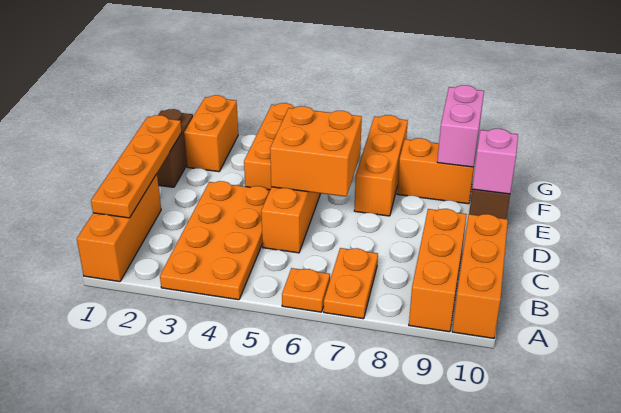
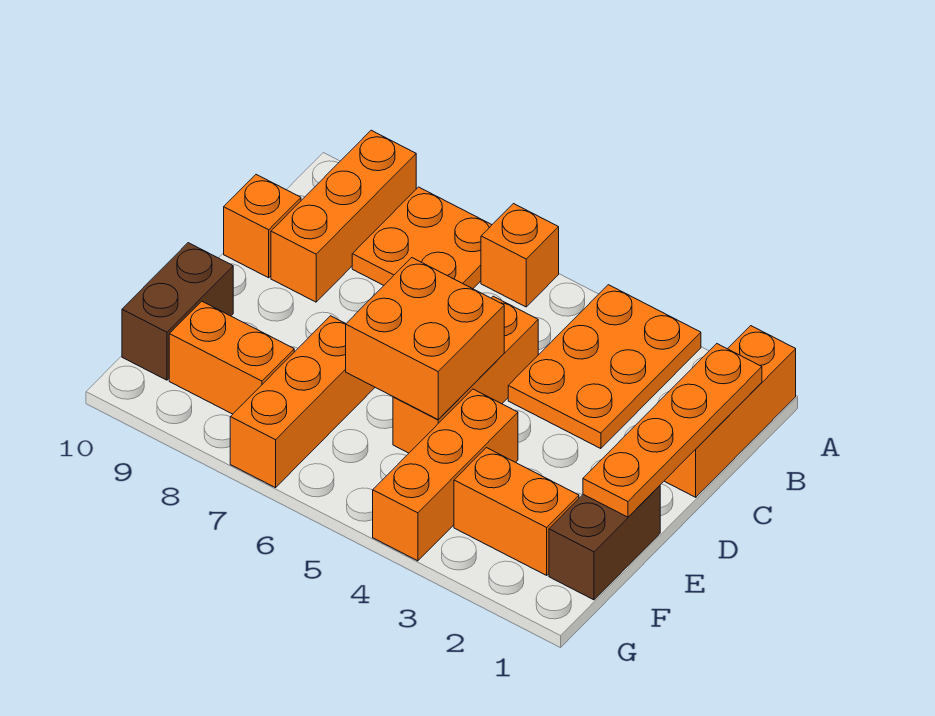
orange plate A3:D4 level 1 -> orange plate A3:C4 level 1
orange plate A6 level 1 -> orange brick A6 level 1
orange plate A7:B7 level 1 -> orange plate A7:B8 level 1
orange brick A10:C10 level 1 -> orange brick C10 level 1
pink brick E10 level 2 -> none
orange brick F2:G2 level 1 -> orange brick F2:F3 level 1
pink brick F9:G9 level 2 -> none

